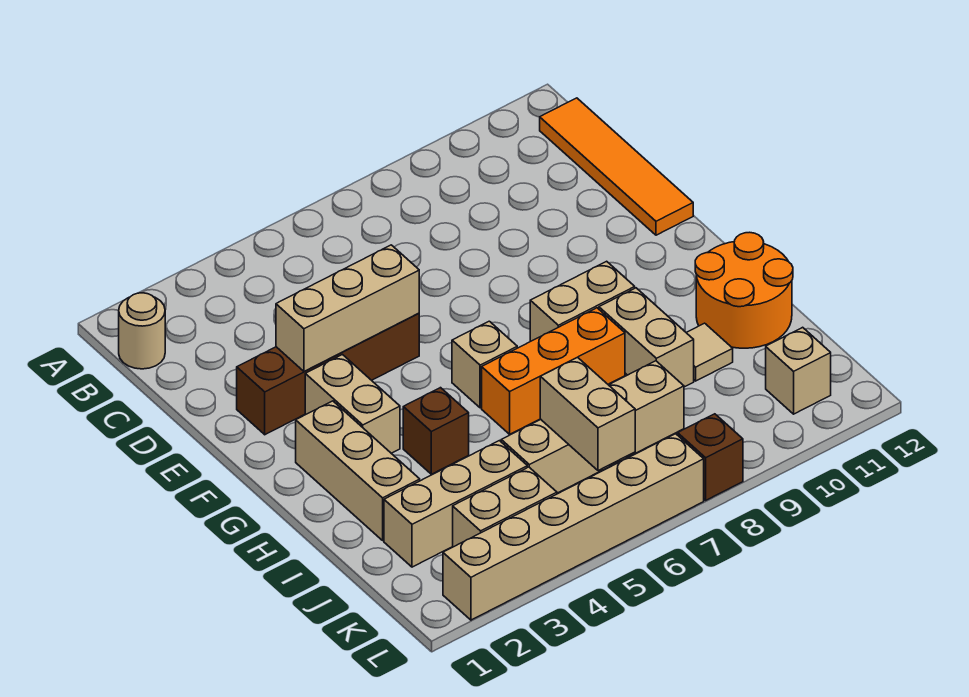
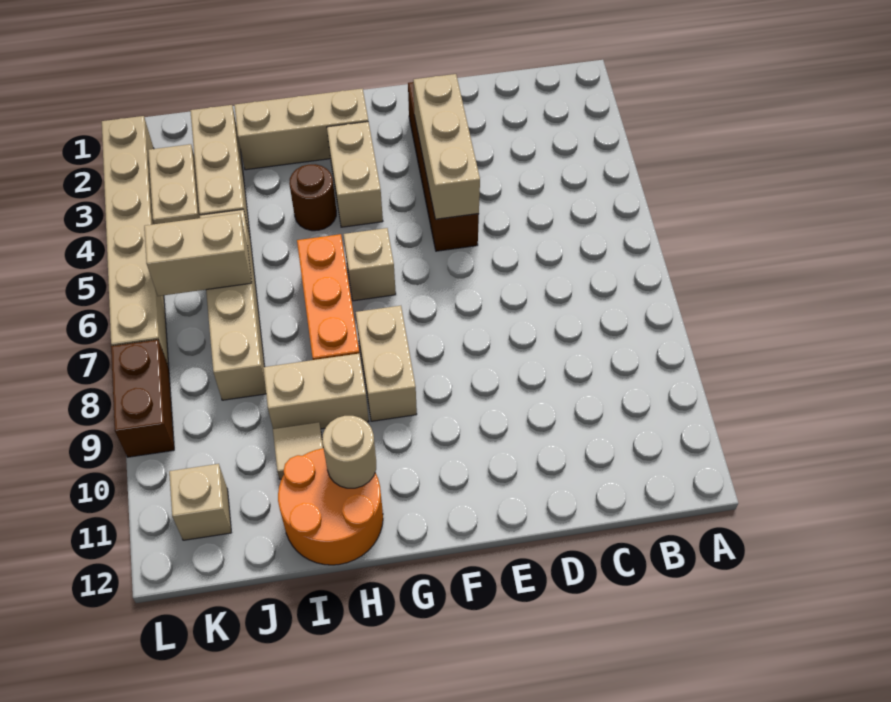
tan round brick B1 level 1 -> tan round brick H11 level 2
orange tile B12:E12 level 1 -> none
tan brick F3:G3 level 1 -> tan brick G3:G4 level 1
brown brick H4 level 1 -> brown round brick H4 level 1
brown brick L8 level 1 -> brown brick L8:L9 level 1

